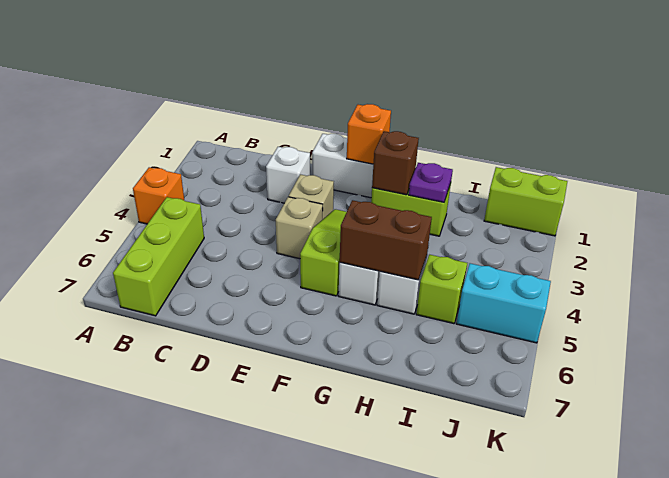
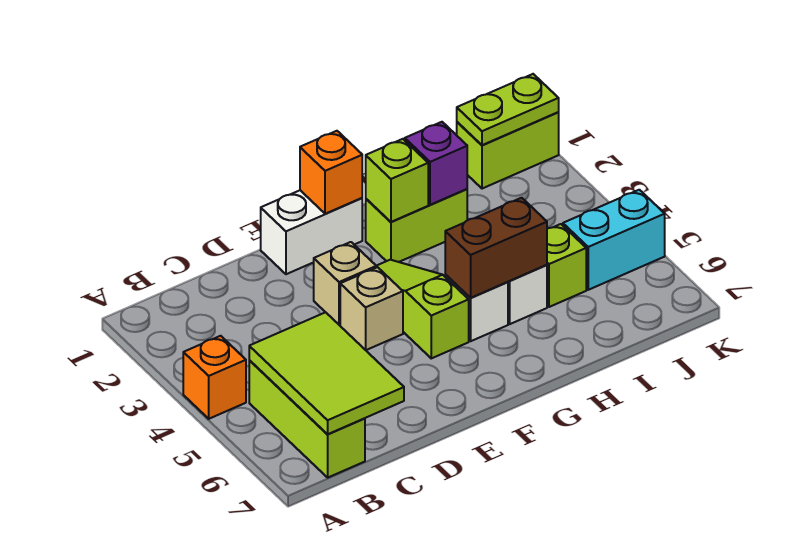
none -> lime tile B5:C7 level 2
white brick D2 level 1 -> none
brown brick G2 level 2 -> lime brick G2 level 2
purple plate H2 level 2 -> purple brick H2 level 2
none -> lime plate J1:K1 level 2

